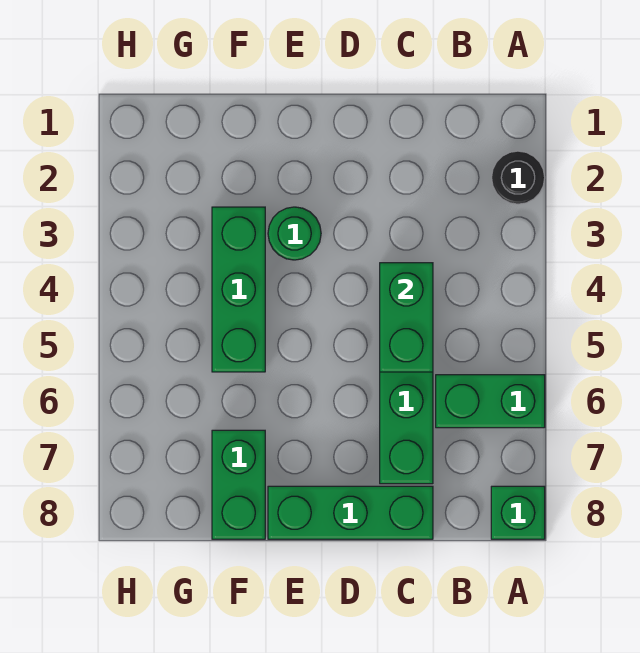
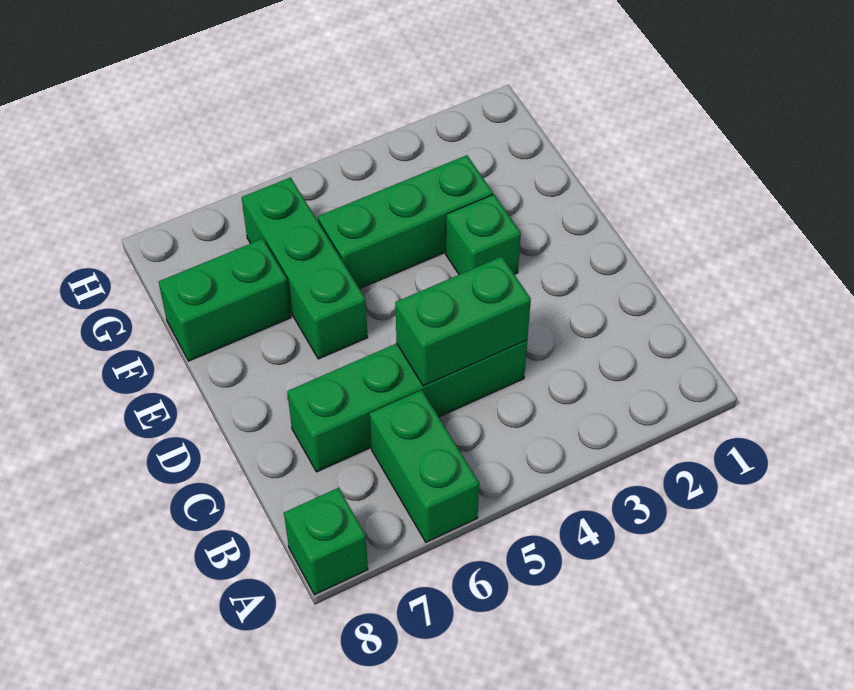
black round brick A2 level 1 -> none
green brick C8:E8 level 1 -> green brick E6:G6 level 1
green round brick E3 level 1 -> green brick E3 level 1

